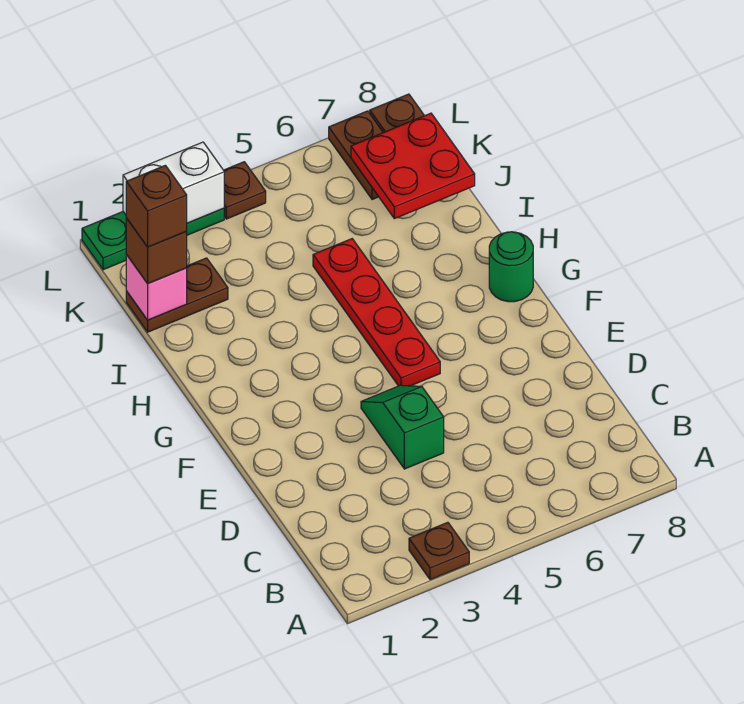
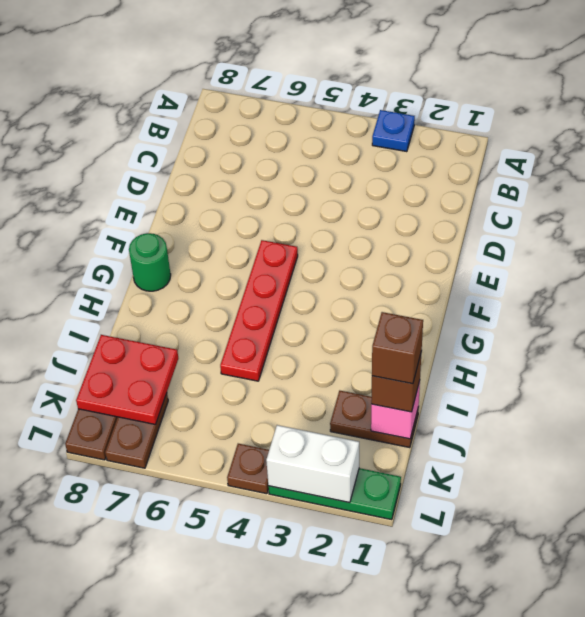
brown plate A3 level 1 -> blue plate A3 level 1
green slope D4:E4 level 1 top D -> none

